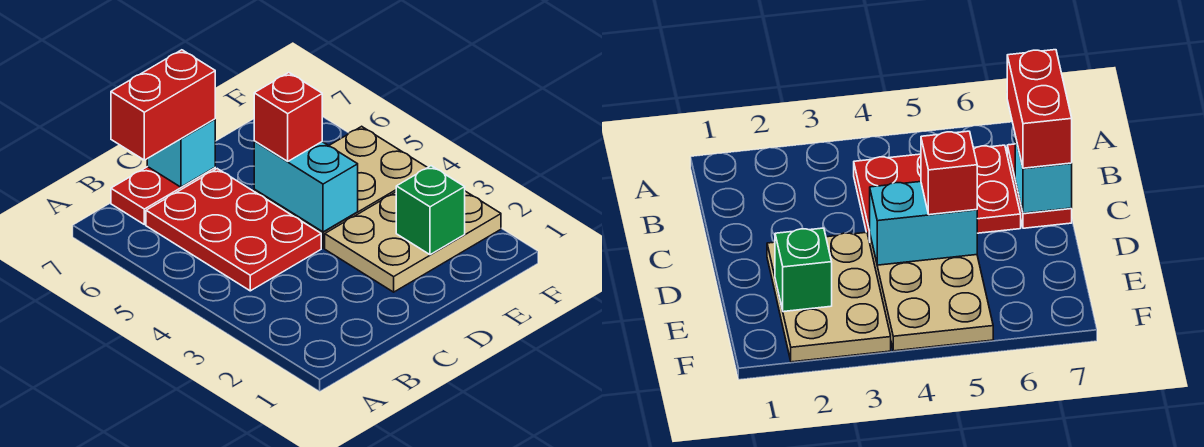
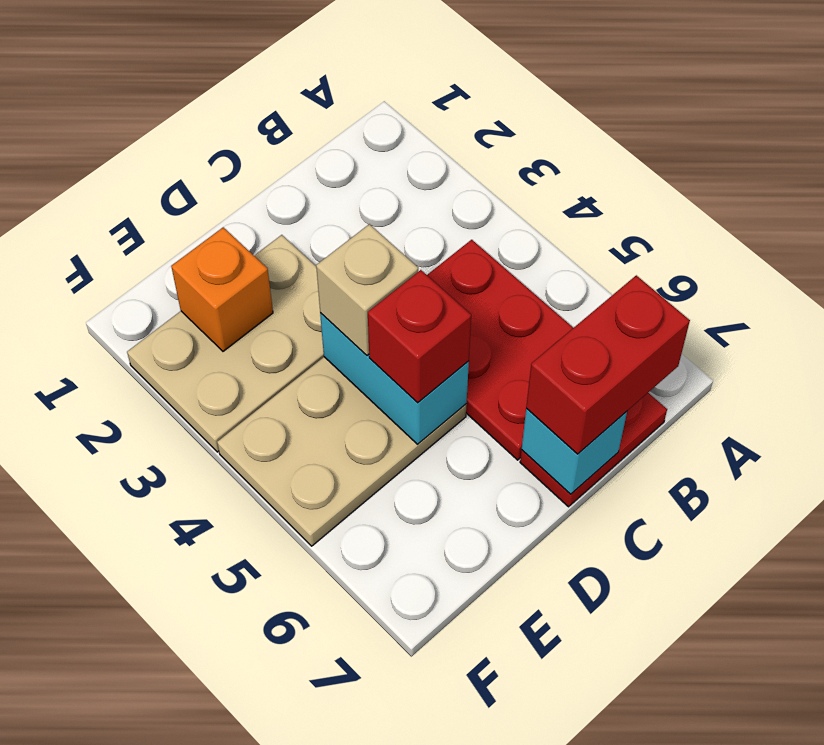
none -> tan brick D4 level 3
green brick E2 level 2 -> orange brick E2 level 2

